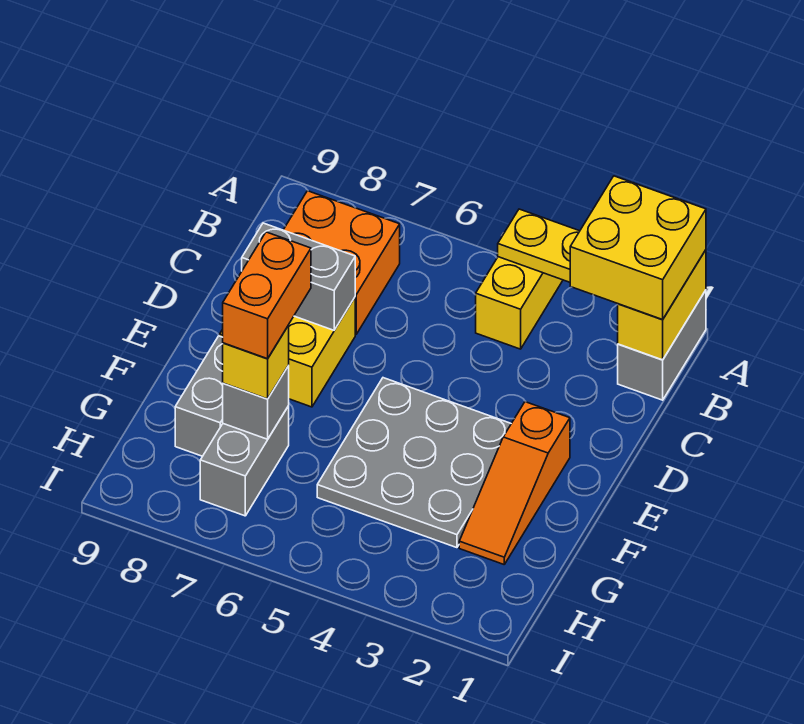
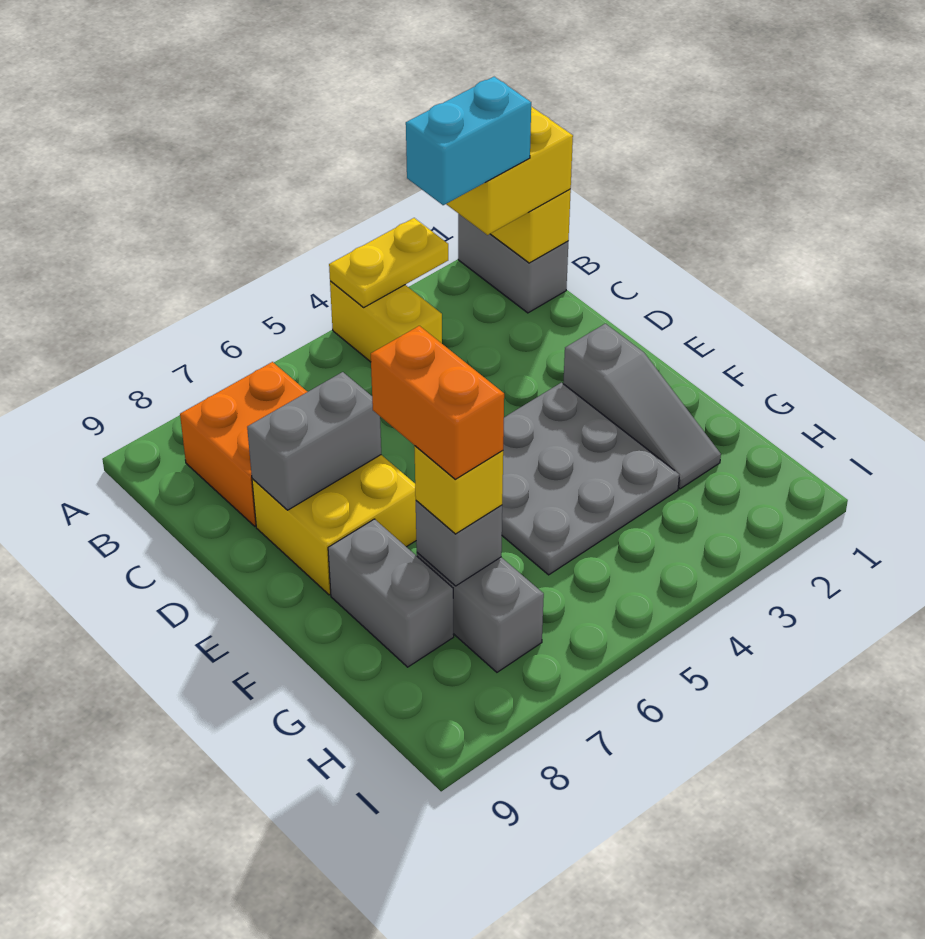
none -> cyan brick B2:B3 level 4
orange slope E2:G2 level 1 top E -> grey slope E2:G2 level 1 top E

